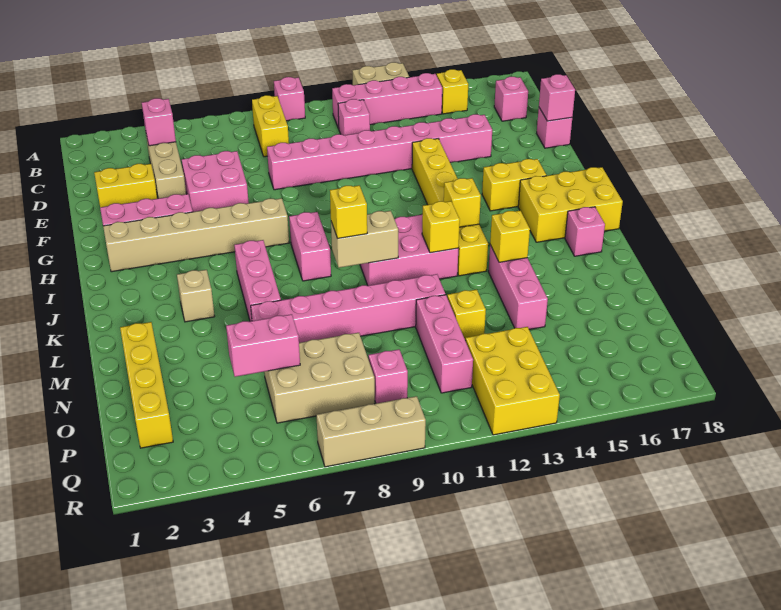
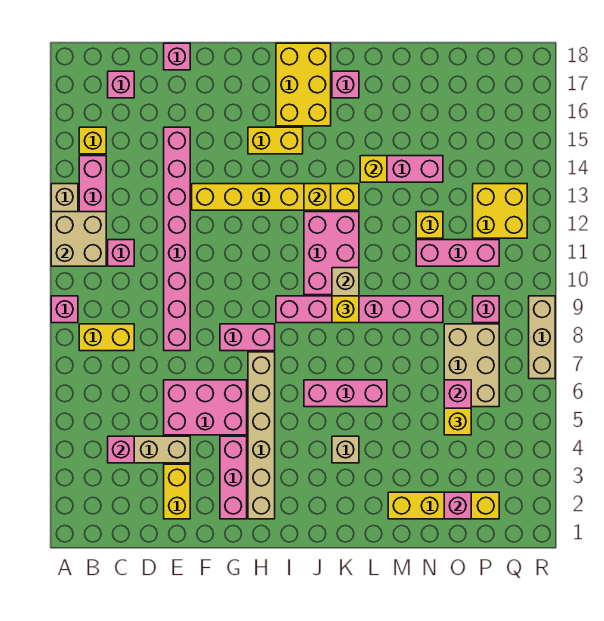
none -> tan brick A11:B12 level 2
pink brick E5:F6 level 1 -> pink brick E5:G6 level 1
pink brick E18 level 2 -> pink brick O2 level 2
yellow brick H15:H16 level 1 -> yellow brick H15:I15 level 1
pink brick I8:J8 level 1 -> pink brick G8:H8 level 1
yellow brick K12 level 2 -> yellow brick O5 level 3
pink brick M6:M11 level 1 -> pink brick I9:N9 level 1
yellow brick P12:R13 level 1 -> yellow brick P12:Q13 level 1

